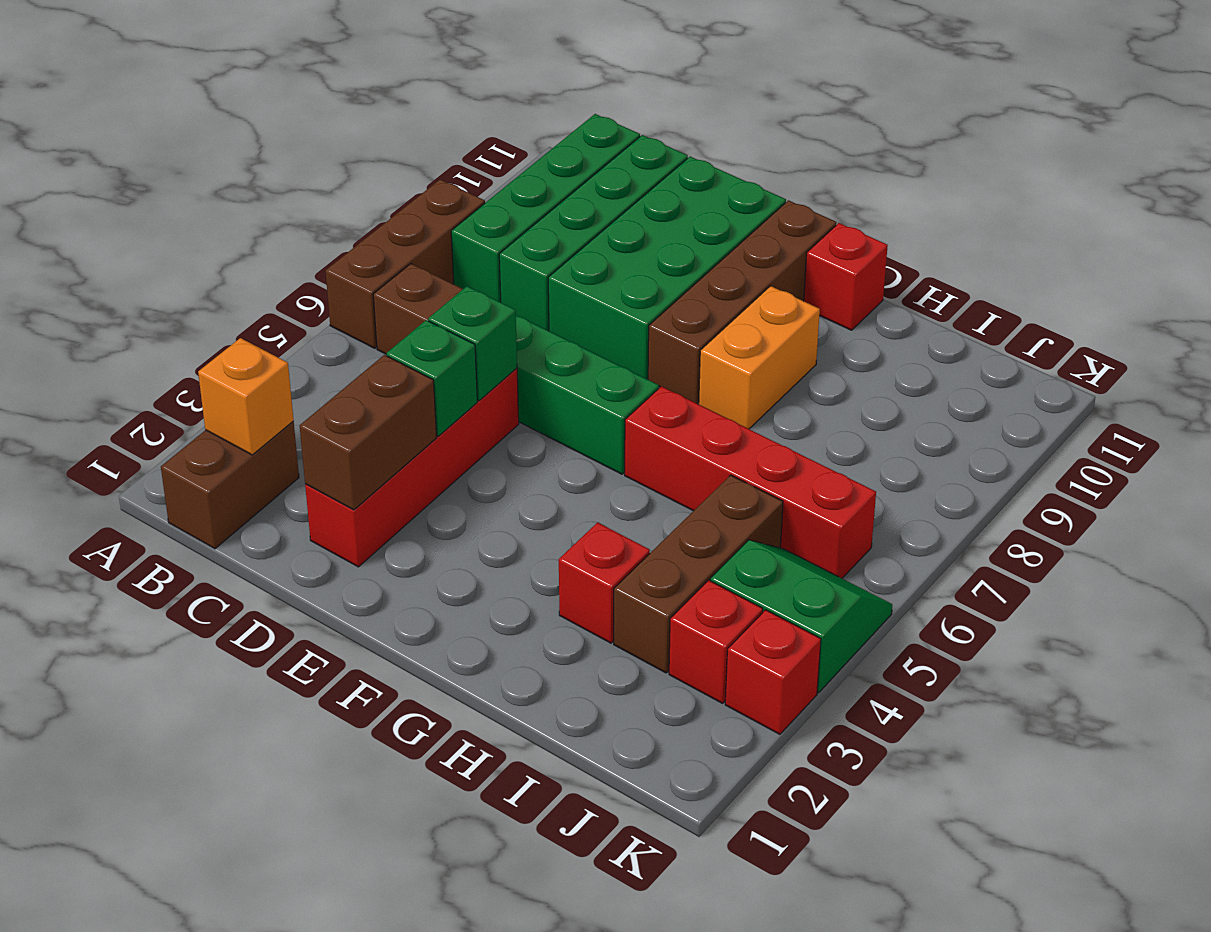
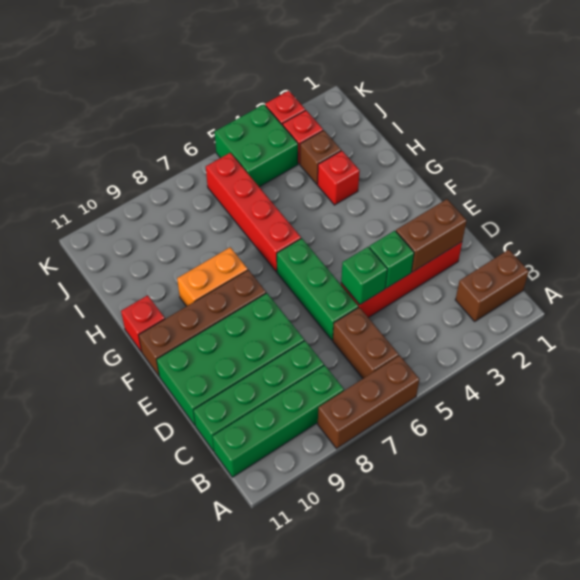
orange brick B2 level 2 -> none
brown brick I3:I5 level 1 -> brown brick I3 level 1
green slope J4:K5 level 1 top 4 -> green brick J4:K5 level 1

